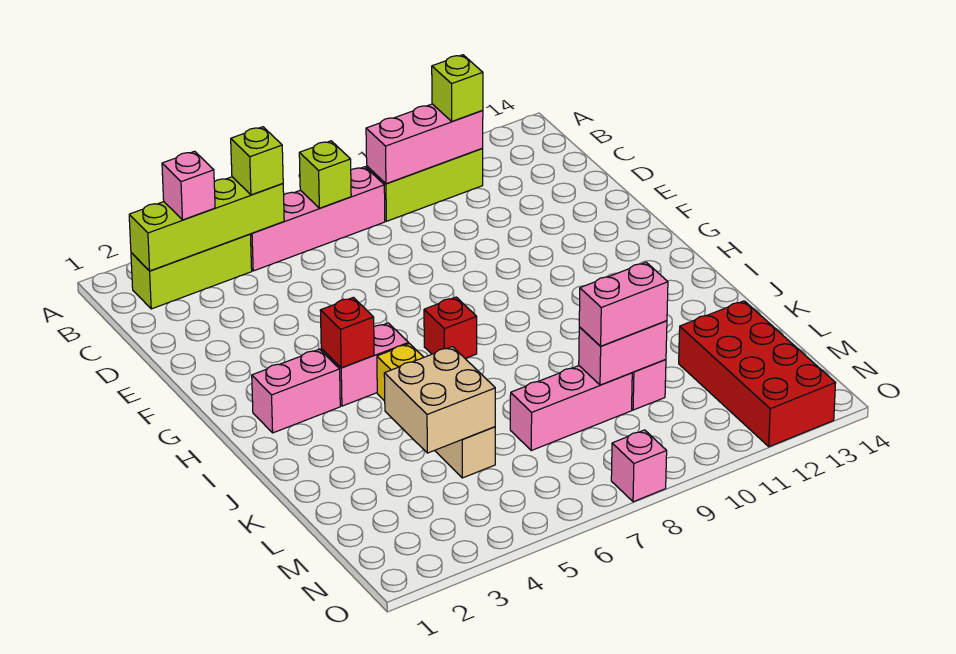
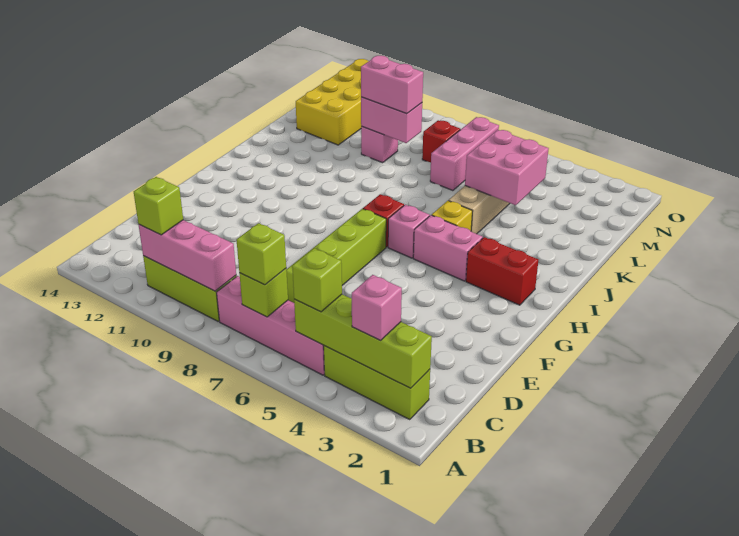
none -> lime brick B7 level 3
none -> lime brick D7:G7 level 1
pink brick H2:H3 level 1 -> red brick H2:H3 level 1
red brick H4 level 2 -> red brick M8 level 1
tan brick K4:L5 level 2 -> pink brick K4:L5 level 2
pink brick L7:L9 level 1 -> pink brick L7:N7 level 1
red brick L12:O13 level 1 -> yellow brick L12:O13 level 1
pink brick O8 level 1 -> pink brick H6 level 1

